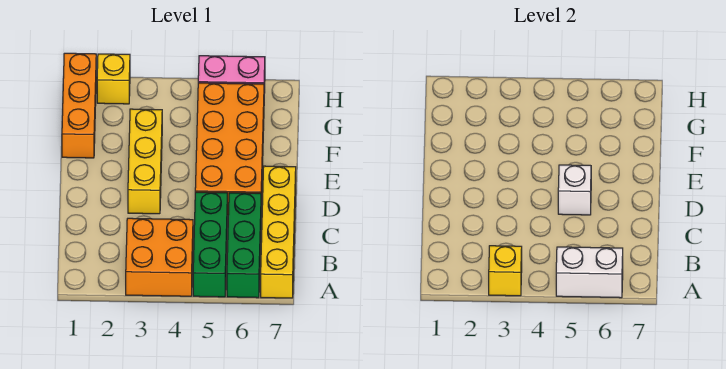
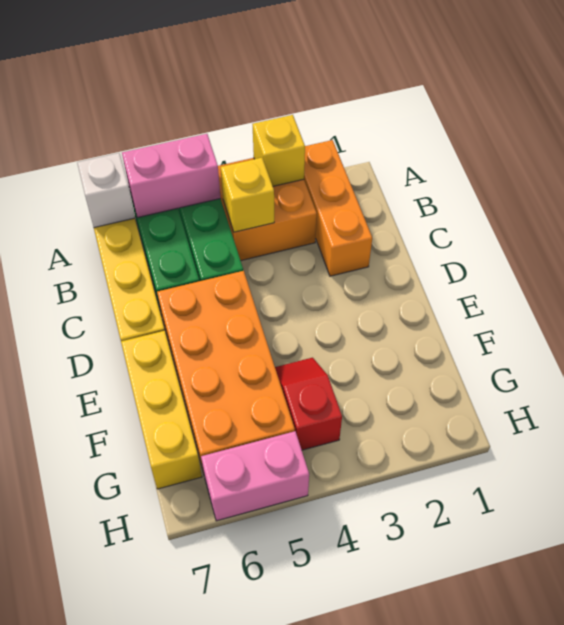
white brick A5:A6 level 2 -> pink brick A5:A6 level 2
yellow brick D3:F3 level 1 -> yellow brick E7:G7 level 1
white brick D5 level 2 -> white brick A7 level 2
orange brick F1:H1 level 1 -> orange brick A2:C2 level 1
none -> red slope F4:G4 level 1 top G
yellow brick H2 level 1 -> yellow brick B4 level 2

